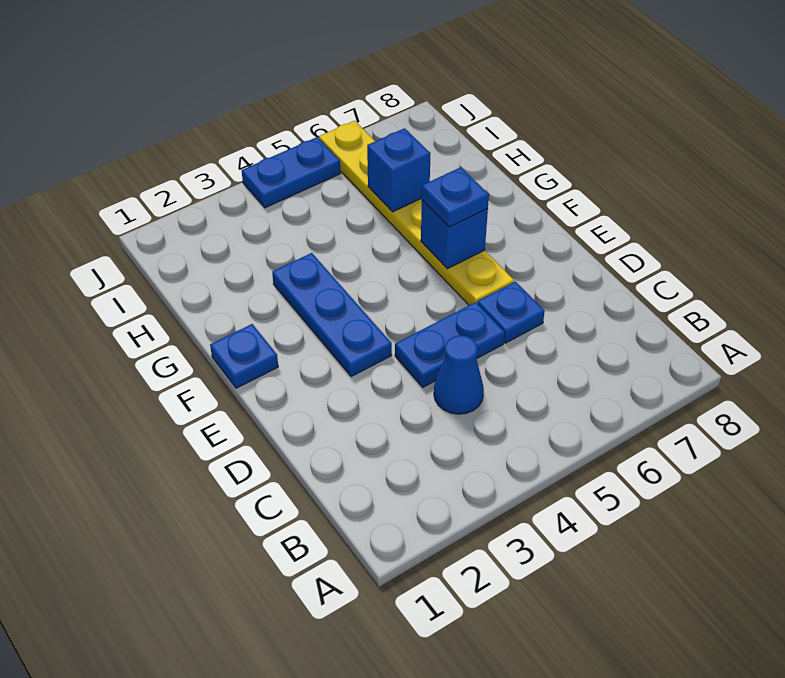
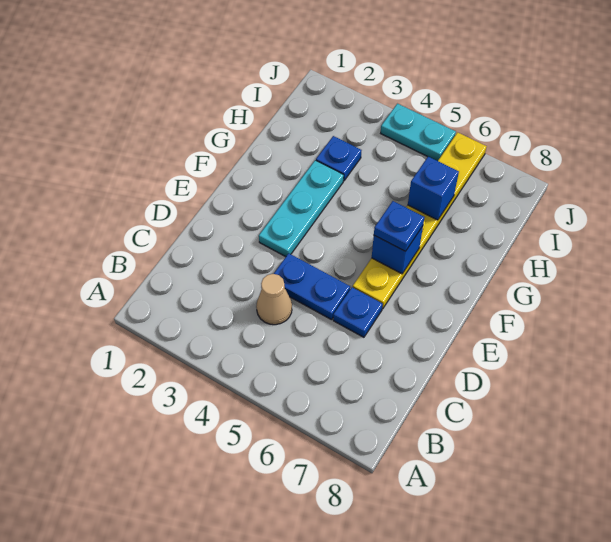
blue cone C4 level 1 -> tan cone C4 level 1
blue plate E3:G3 level 1 -> cyan plate E3:G3 level 1
blue plate F1 level 1 -> blue plate H3 level 1
blue plate J4:J5 level 1 -> cyan plate J4:J5 level 1

